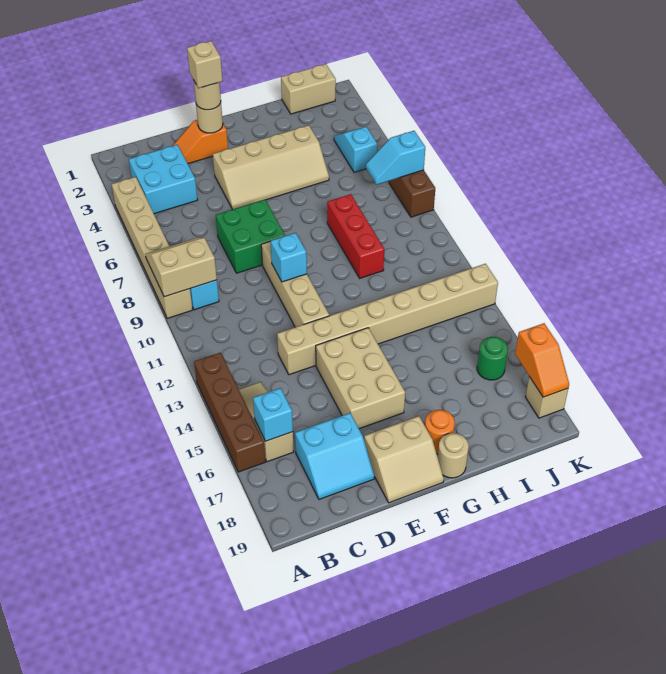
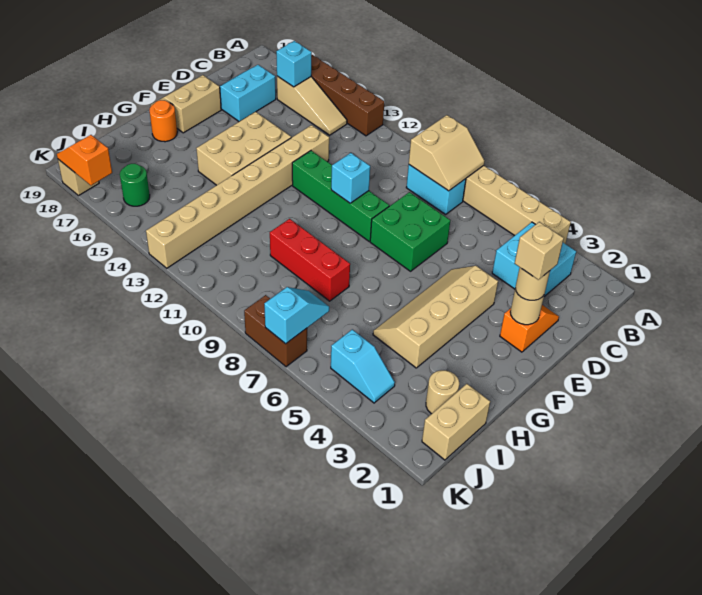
tan brick E9:E12 level 1 -> green brick E9:E12 level 1
tan brick E14:F16 level 1 -> tan brick E14:G15 level 1
tan round brick G19 level 1 -> tan round brick I2 level 1

